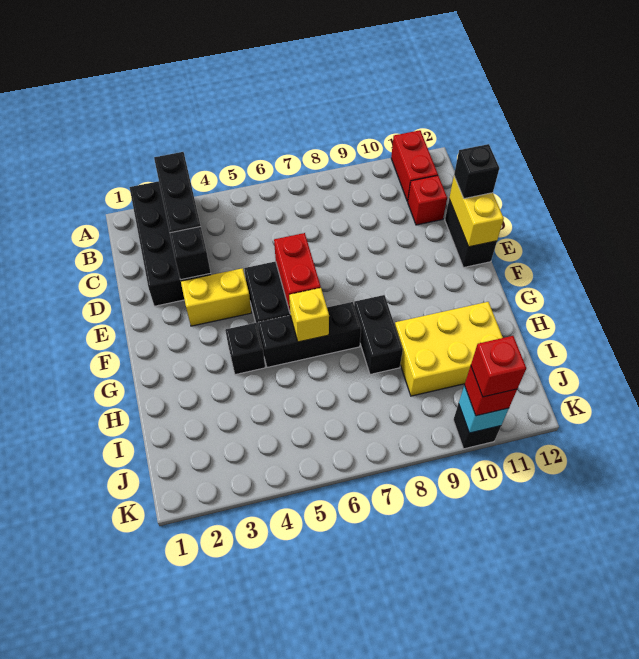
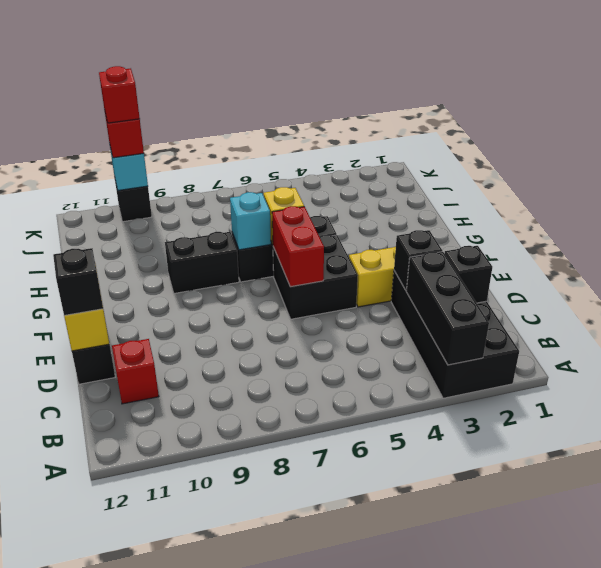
red brick A11:B11 level 1 -> none
black brick G4 level 1 -> black brick C2 level 2
none -> cyan brick G7 level 2
black brick G8:H8 level 1 -> black brick G8:G9 level 1
yellow brick H9:I11 level 1 -> none

